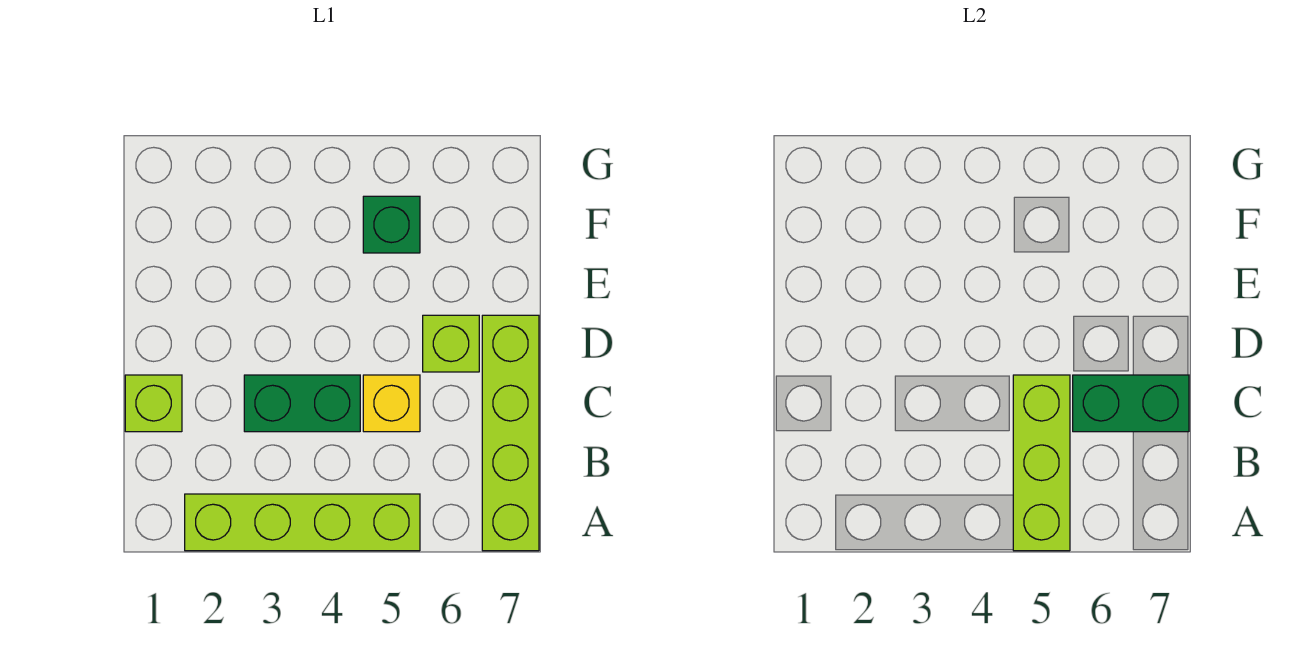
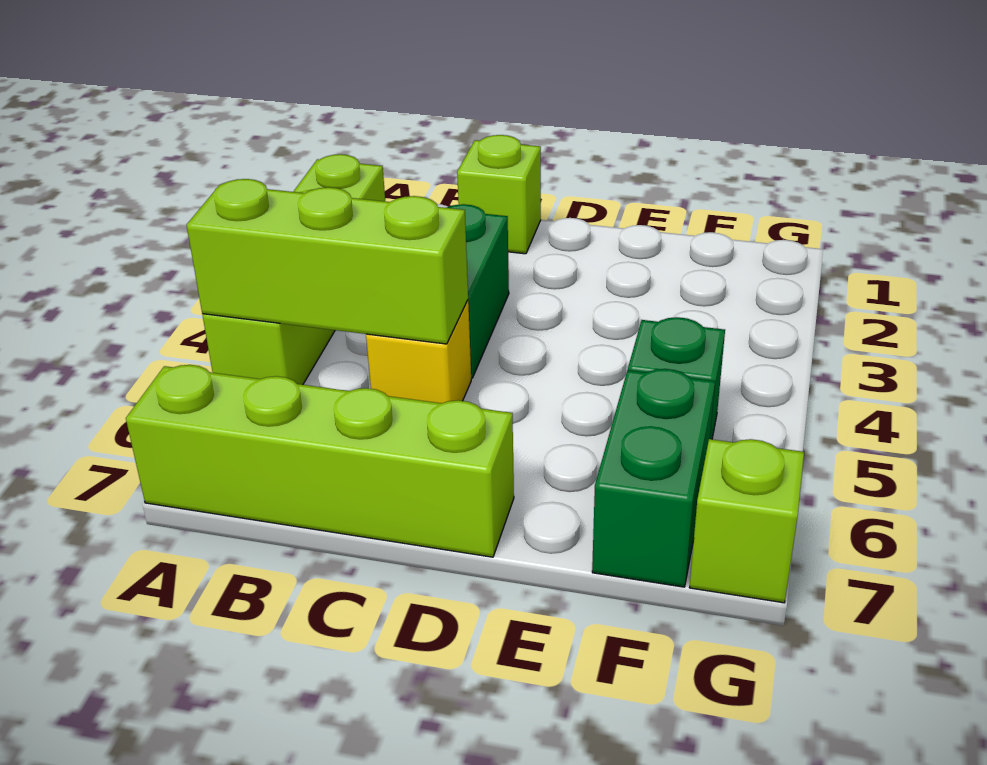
green brick C6:C7 level 2 -> green brick F6:F7 level 1
lime brick D6 level 1 -> lime brick G7 level 1

